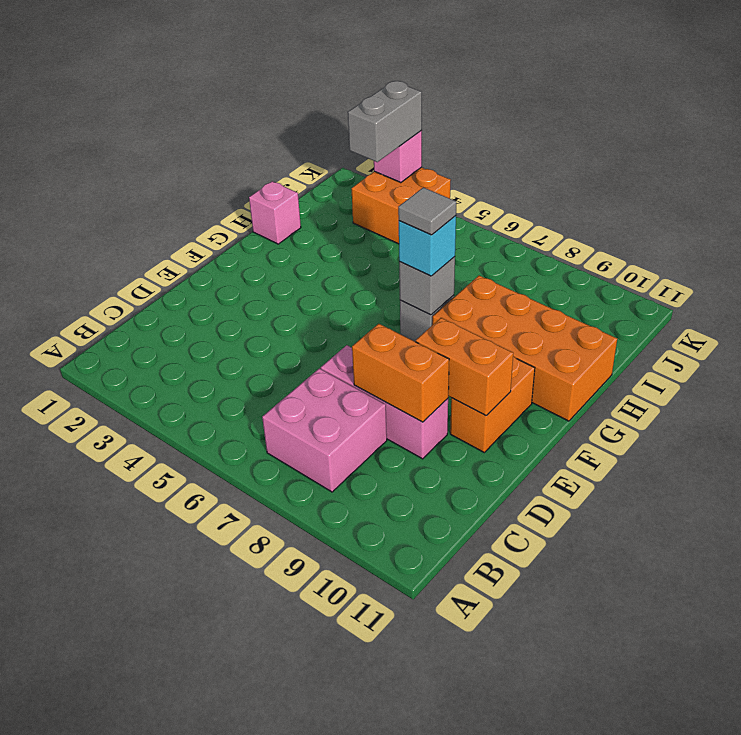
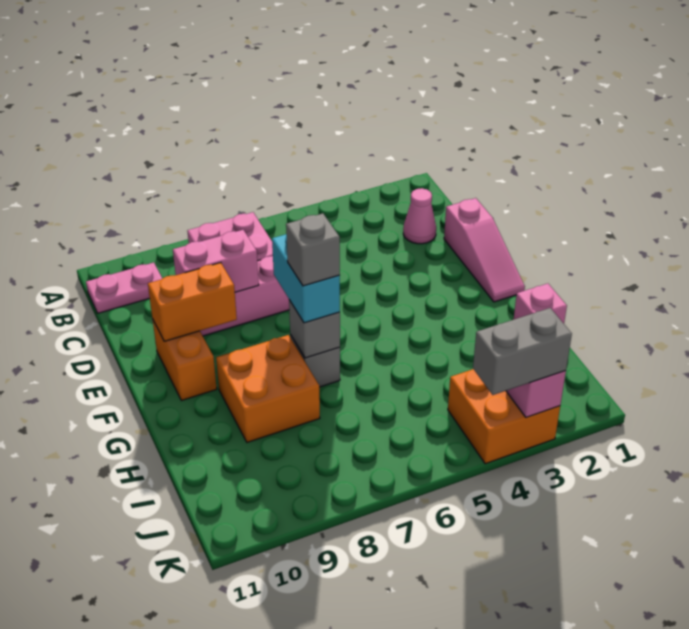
none -> pink plate B10:B11 level 1
none -> pink cone C2 level 1
none -> pink slope D1:F1 level 1 top D
orange brick D8:D9 level 2 -> pink brick D8:D9 level 2
cyan brick G7 level 3 -> cyan brick F7:G7 level 3
grey tile G7 level 4 -> grey brick G7 level 4
orange brick G8:H11 level 1 -> orange brick G8:H9 level 1
grey brick J3:K3 level 3 -> grey brick K3:K4 level 3

